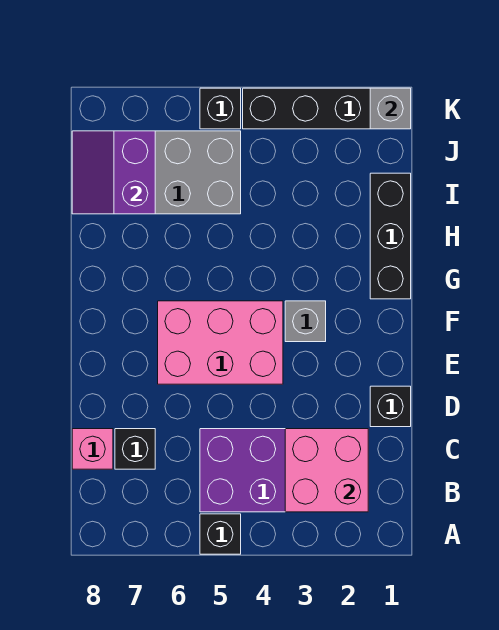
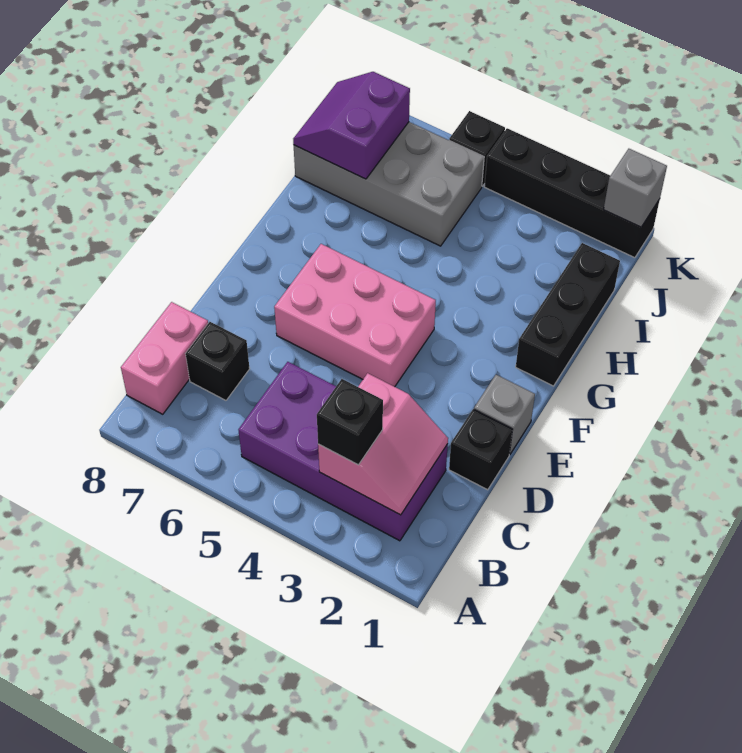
black brick A5 level 1 -> black brick B3 level 3
pink brick B2:C3 level 2 -> pink slope B2:C3 level 2 top 3
pink brick C8 level 1 -> pink brick B8:C8 level 1
grey brick F3 level 1 -> grey brick E1 level 1

